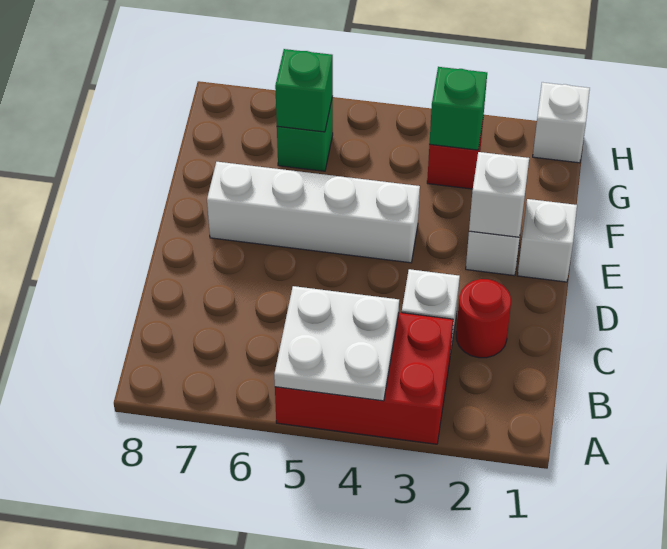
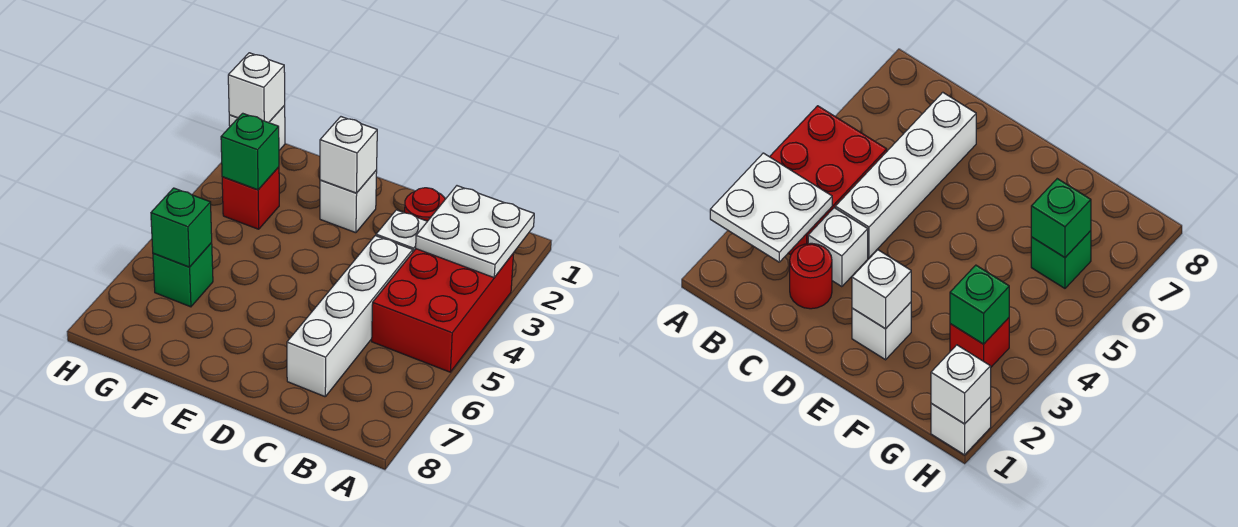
white plate A4:B5 level 2 -> white plate A2:B3 level 2
white brick E1 level 1 -> white brick H1 level 2
white brick E4:E7 level 1 -> white brick C4:C7 level 1

